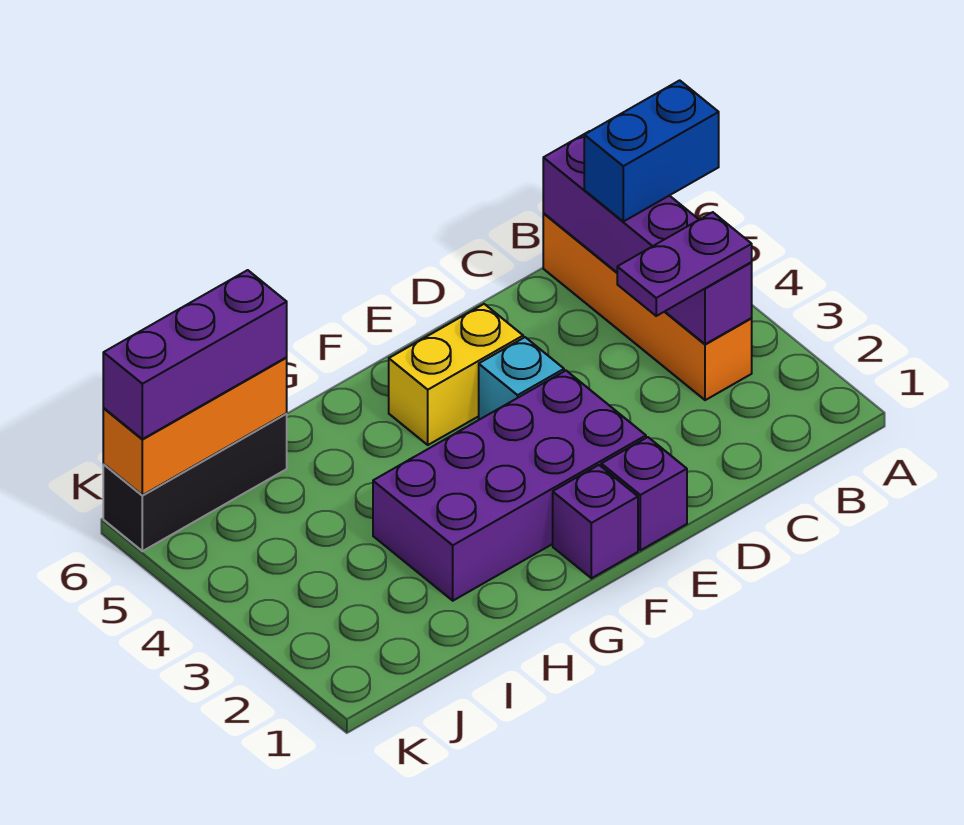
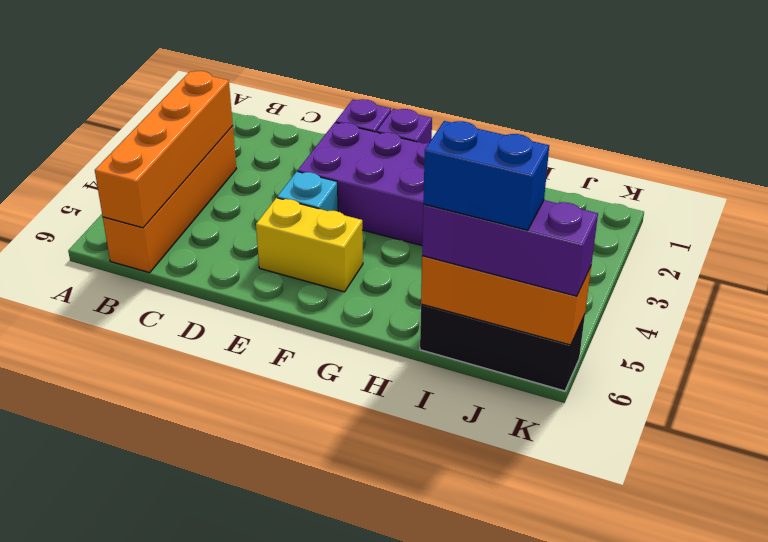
blue brick A5:B5 level 3 -> blue brick I6:J6 level 4
purple brick B3:B6 level 2 -> orange brick B3:B6 level 2
purple plate B3:C3 level 3 -> none

